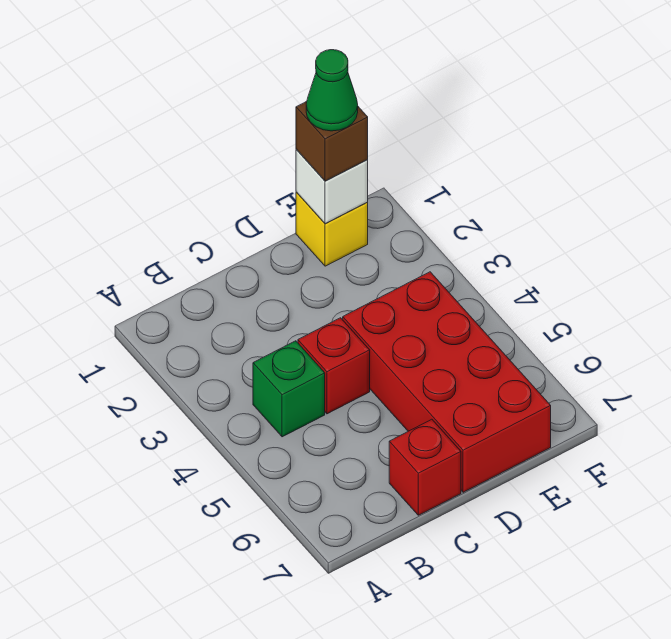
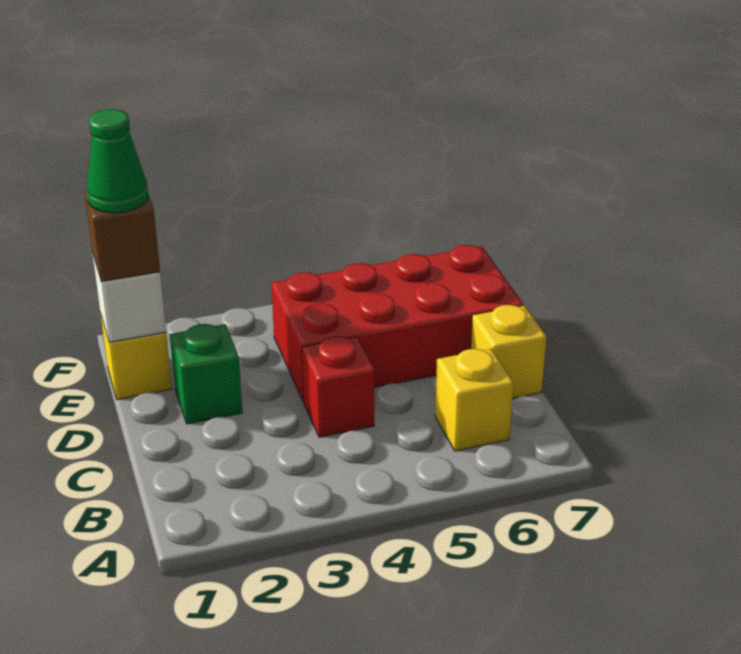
green brick B4 level 1 -> green brick D2 level 1
none -> yellow brick B6 level 1
red brick C7 level 1 -> yellow brick C7 level 1

